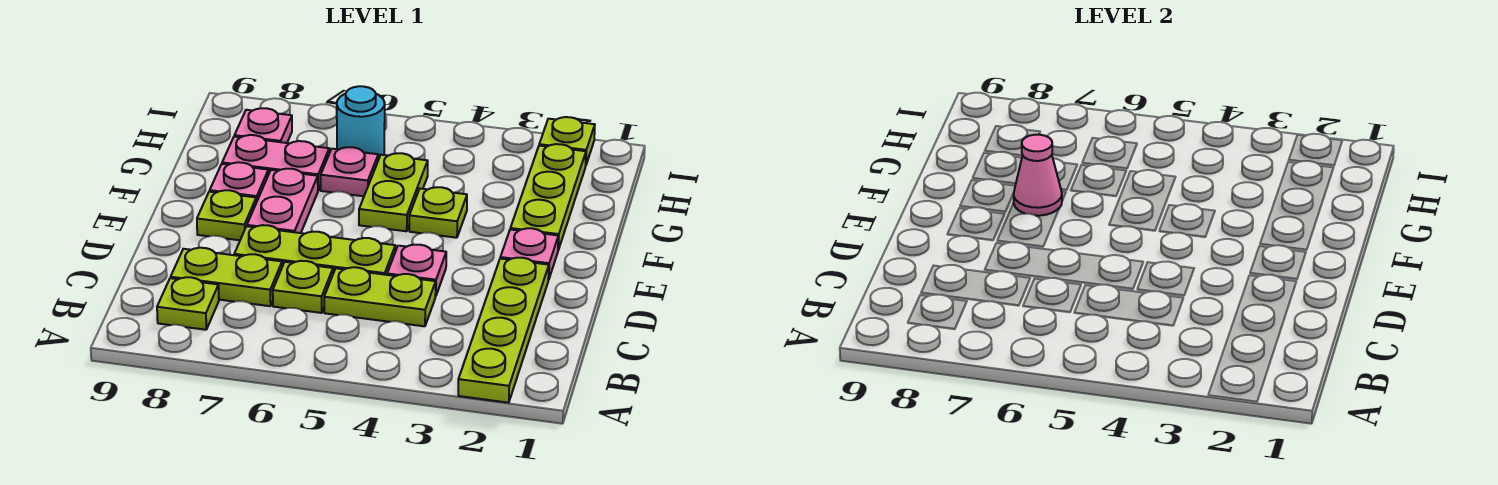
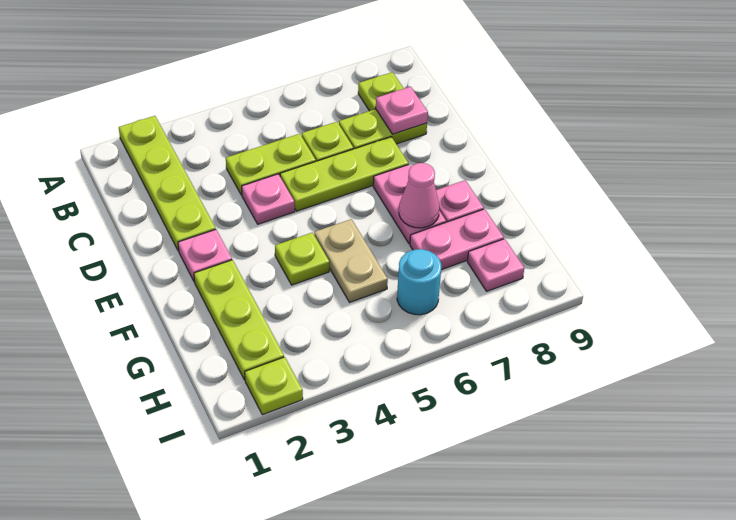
lime plate E8 level 1 -> none
lime plate F5:G5 level 1 -> tan plate F5:G5 level 1
pink plate G6 level 1 -> pink plate C8 level 2

